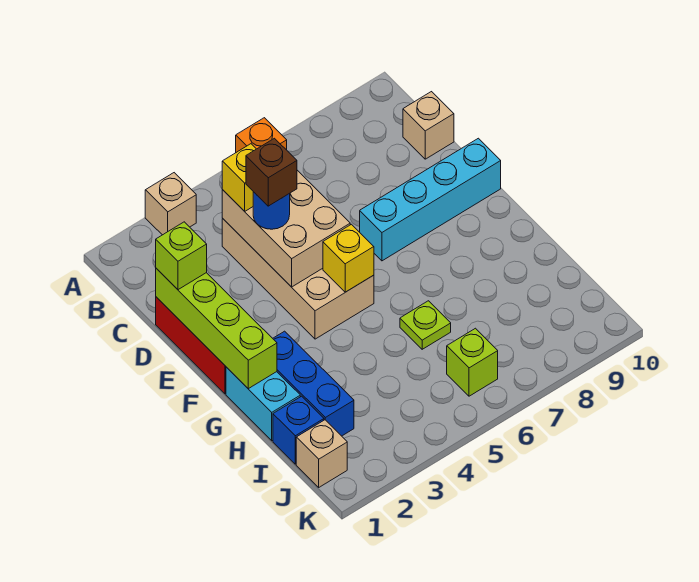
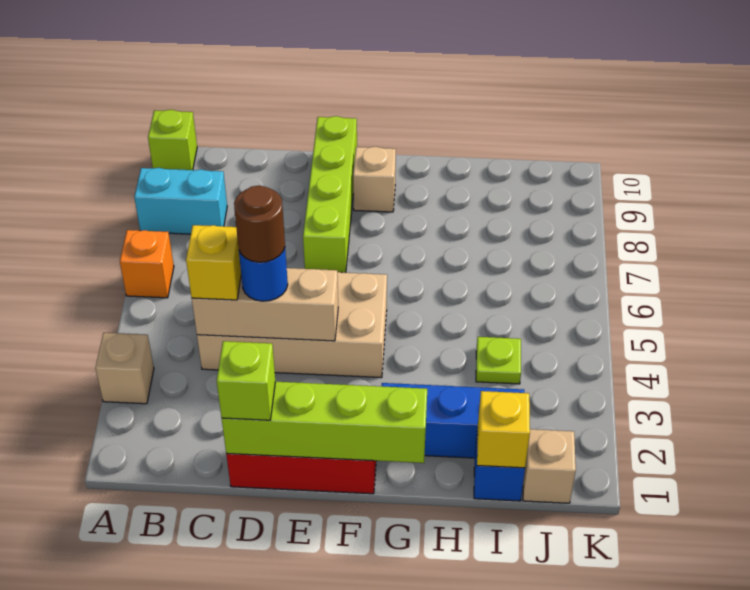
tan brick C4:E5 level 2 -> tan brick C4:E4 level 2
tan brick C10 level 1 -> tan brick F9 level 1
brown brick D4 level 4 -> brown round brick D4 level 4
cyan brick E7:E10 level 1 -> lime brick E7:E10 level 1
yellow brick F5 level 2 -> yellow brick I1 level 2
cyan brick G1:H1 level 1 -> cyan brick A8:B8 level 1
lime plate H6 level 1 -> lime plate I4 level 1
lime brick J6 level 1 -> lime brick A10 level 1

